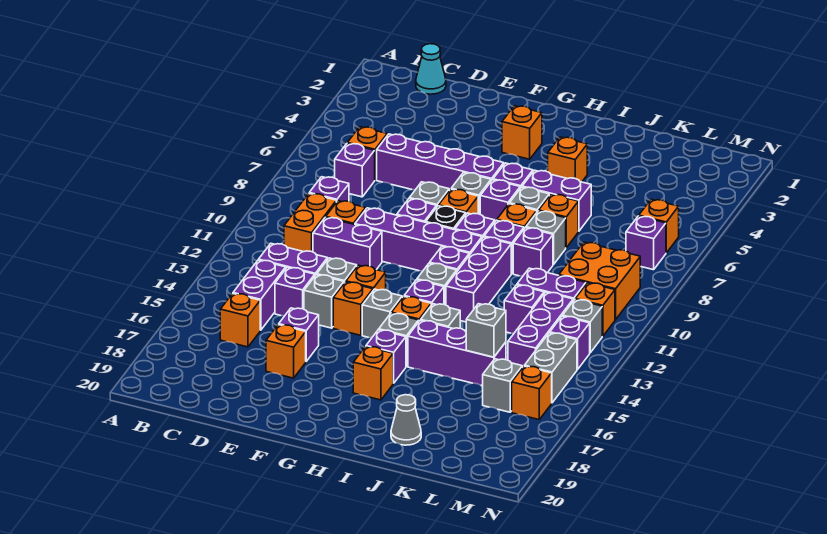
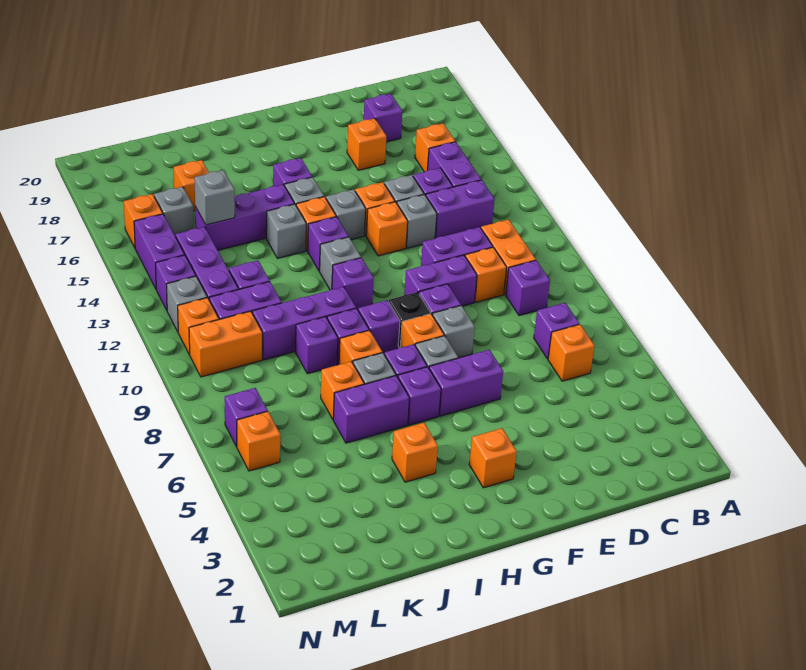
cyan cone C1 level 1 -> none
purple brick D6:G6 level 1 -> purple brick F6:G6 level 1
purple brick E10:H10 level 1 -> purple brick E10:F10 level 1
purple brick E16 level 1 -> purple brick D18 level 1
orange brick H17 level 1 -> orange brick K17 level 1
purple brick I10:I12 level 1 -> purple brick I10:K10 level 1
grey brick J8 level 1 -> none
grey cone J19 level 1 -> none
orange brick L9:M10 level 1 -> orange brick L10:M10 level 1
grey brick M14:M15 level 1 -> purple brick M14:M15 level 1

